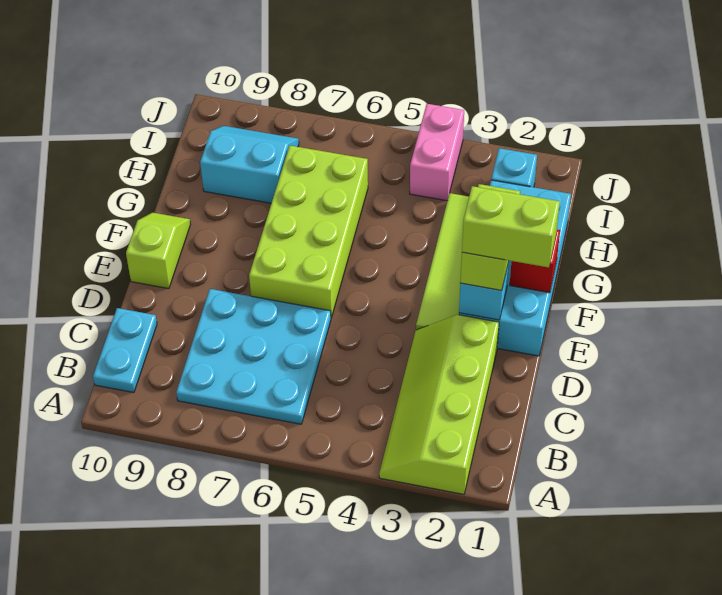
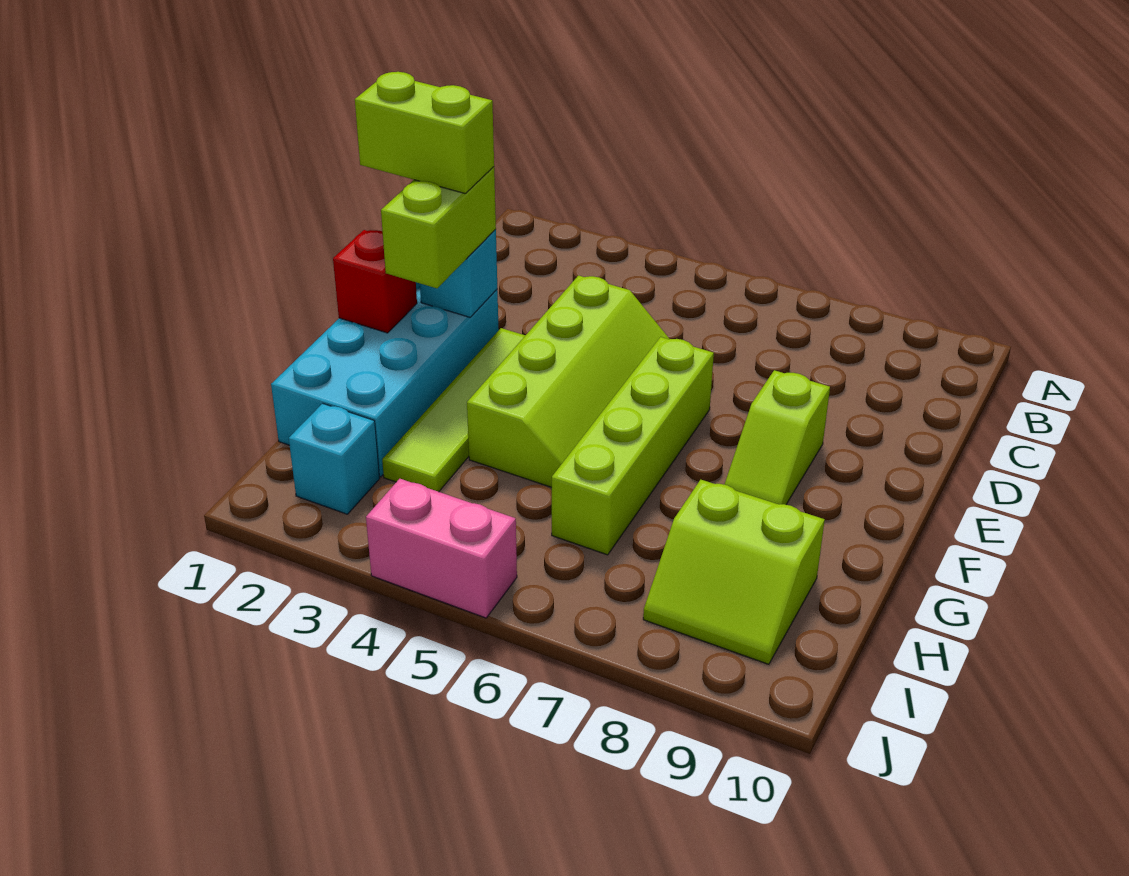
lime slope A2:D3 level 1 top 2 -> lime slope D4:G5 level 1 top 4
cyan plate B6:D8 level 1 -> none
cyan plate B10:C10 level 1 -> none
lime brick E6:H7 level 1 -> lime brick E6:H6 level 1
lime slope E10:F10 level 1 top E -> lime slope E8:F8 level 1 top E
cyan slope H8:I9 level 1 top H -> lime slope H8:I9 level 1 top H
pink brick I4:J4 level 1 -> pink brick J4:J5 level 1

